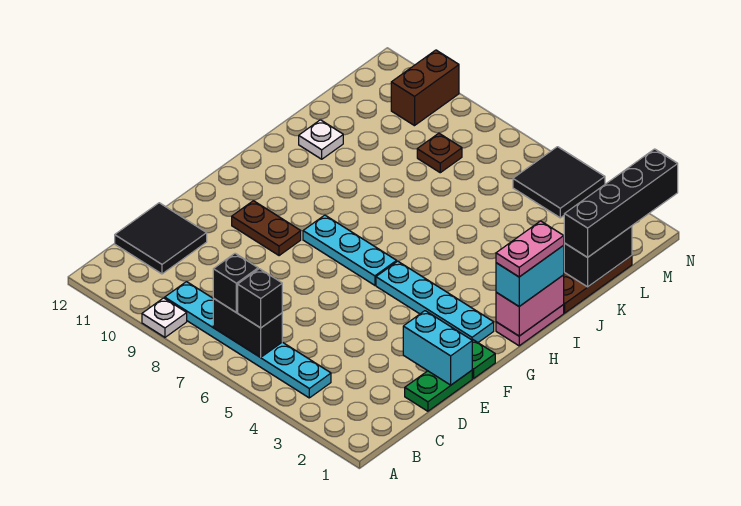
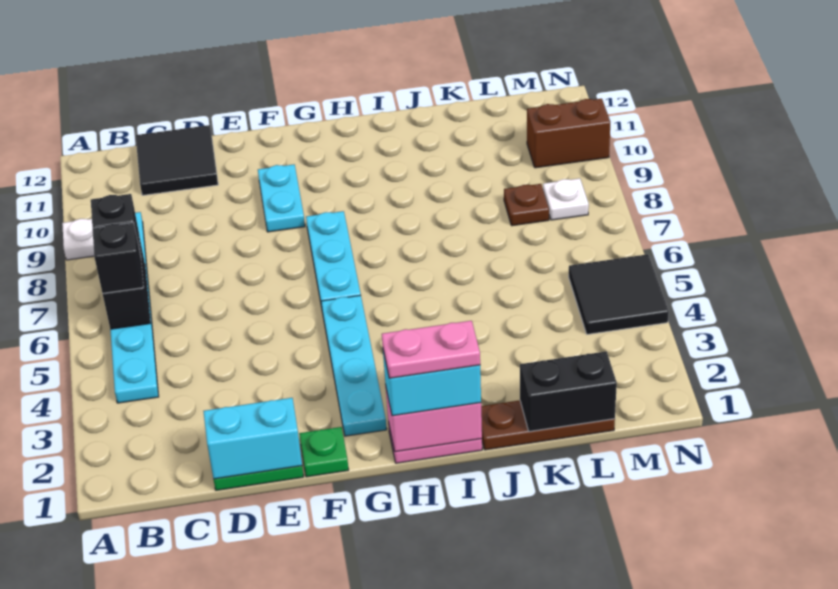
cyan brick E1:E2 level 2 -> cyan brick D1:E1 level 2
brown plate F9:F10 level 1 -> cyan plate F9:F10 level 1
white plate J11 level 1 -> white plate M8 level 1
black brick K1:N1 level 3 -> none

